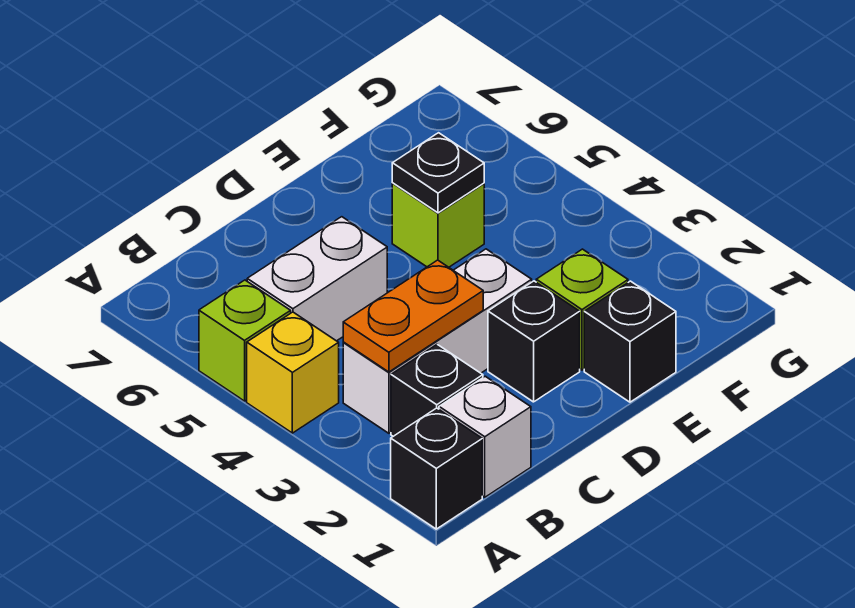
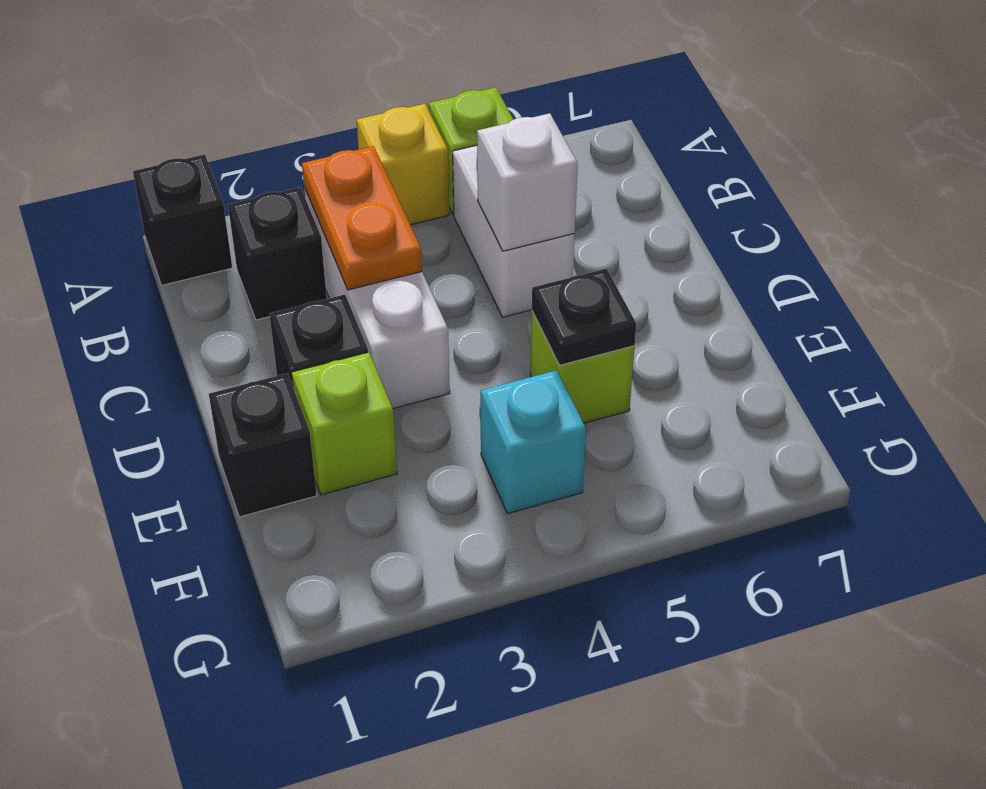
white brick B1 level 1 -> white brick C5 level 2
none -> cyan brick F4 level 1

